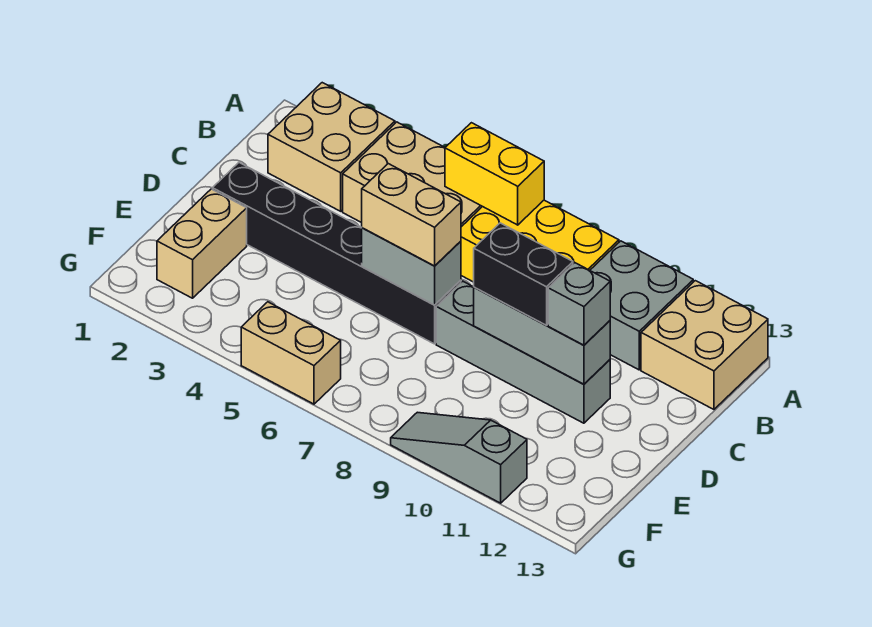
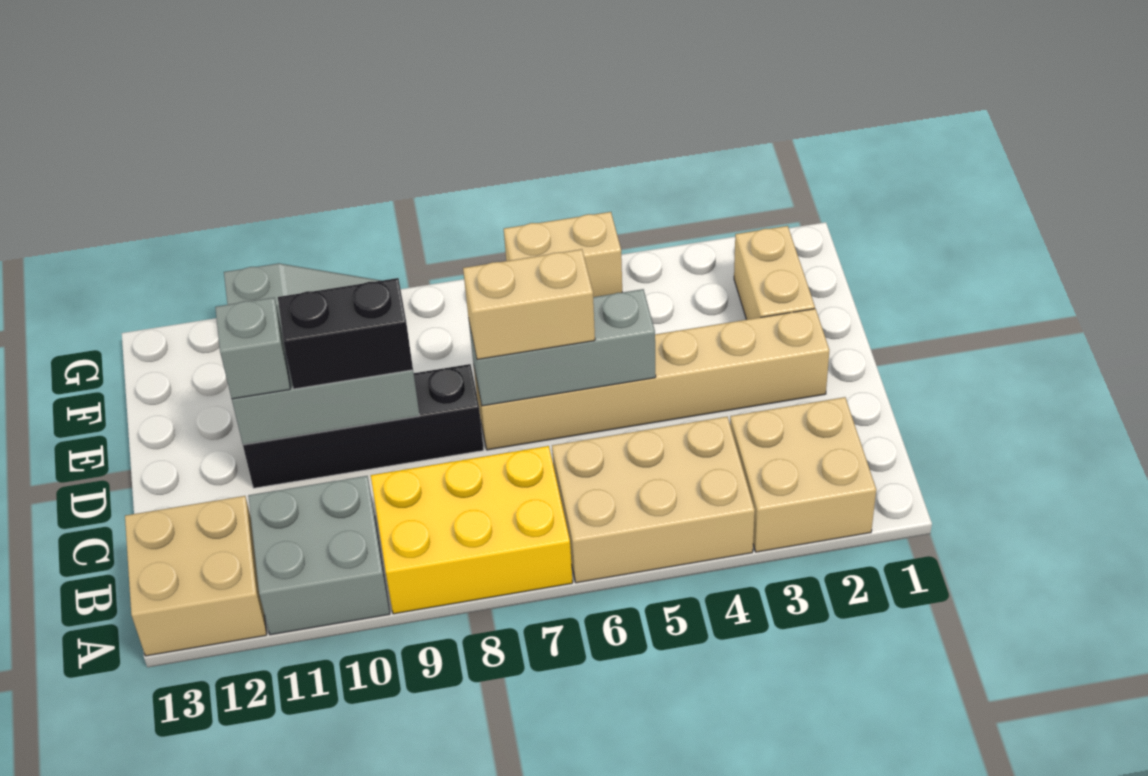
yellow brick A6:A7 level 2 -> none
black brick D2:D7 level 1 -> tan brick D2:D7 level 1
grey brick D6:D7 level 2 -> grey brick D5:D7 level 2
grey brick D8:D11 level 1 -> black brick D8:D11 level 1

